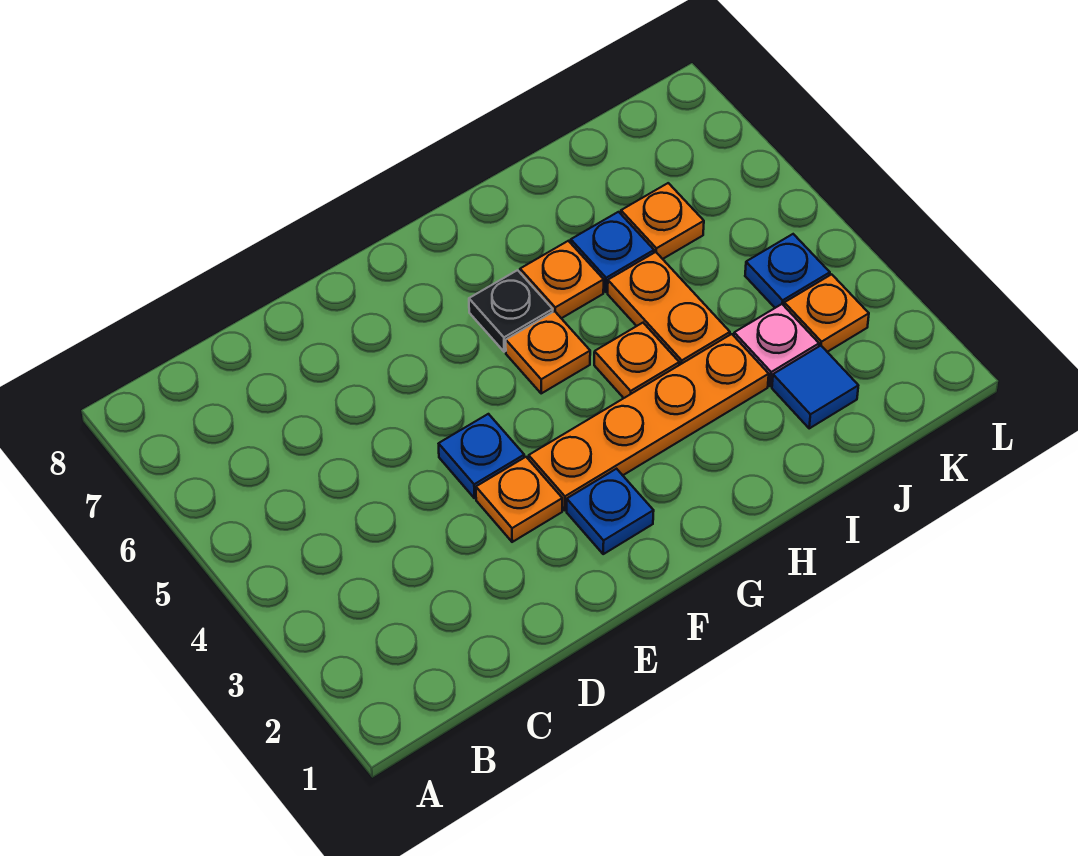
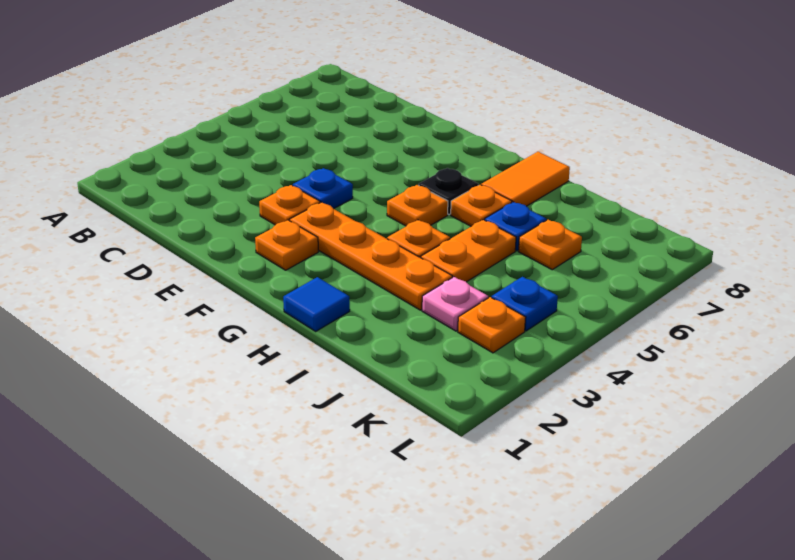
blue plate F2 level 1 -> orange plate F2 level 1
none -> orange tile H7:H8 level 1
blue tile J2 level 1 -> blue tile H1 level 1

